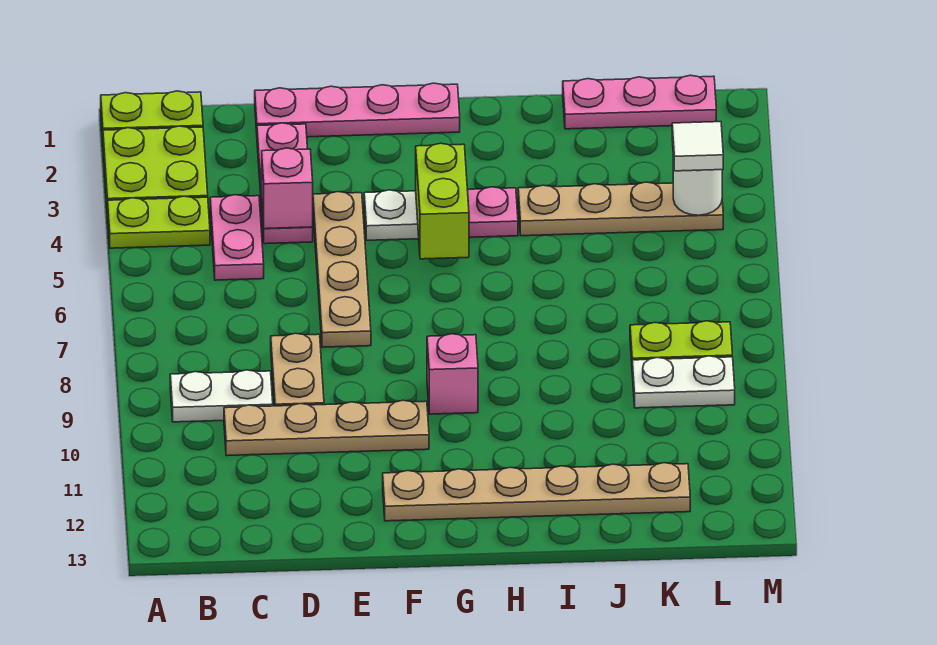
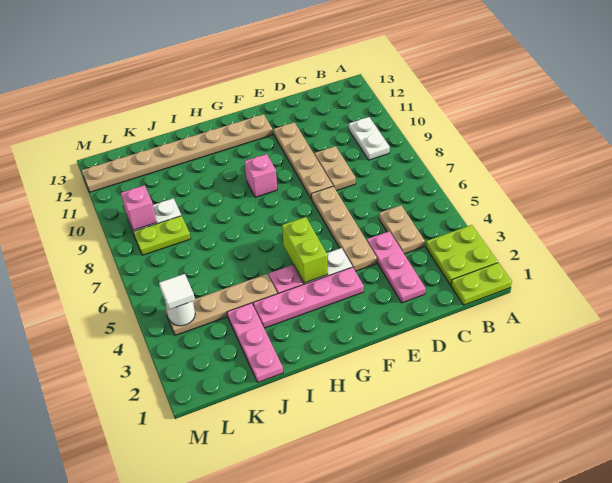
lime plate A4:B4 level 1 -> none
white plate B9:C9 level 1 -> white plate B9:B10 level 1
pink plate C4:C5 level 1 -> tan plate C4:C5 level 1
tan plate C10:F10 level 1 -> tan plate E8:E11 level 1
pink plate D1:G1 level 1 -> pink plate F3:I3 level 1
pink brick D4 level 2 -> pink brick L9 level 2
tan plate F12:K12 level 1 -> tan plate F12:M12 level 1
pink plate J1:L1 level 1 -> pink plate J1:J3 level 1

